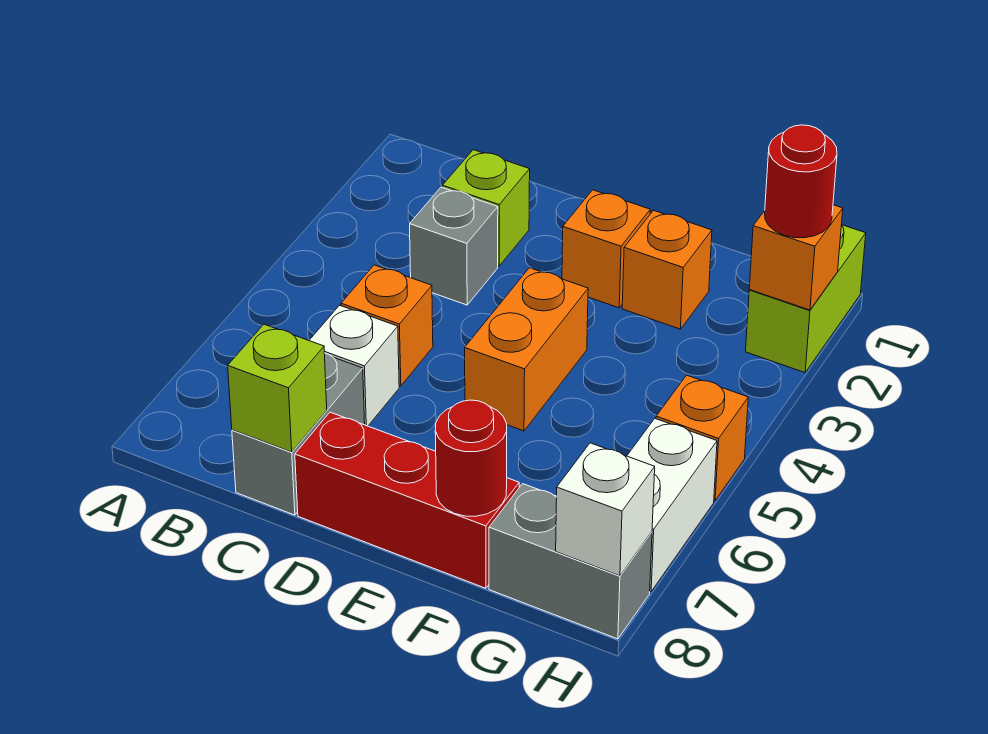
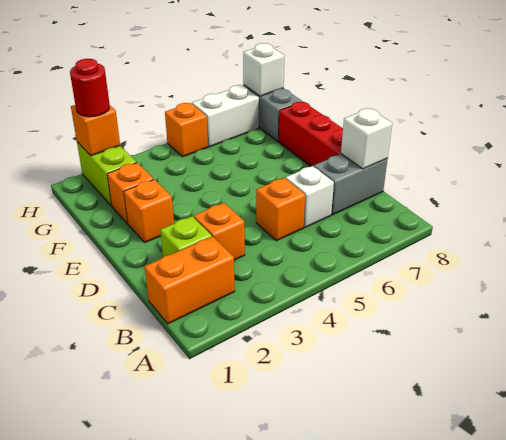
grey brick C3 level 1 -> orange brick C3 level 1
lime brick C8 level 2 -> white brick C8 level 2
orange brick E4:E5 level 1 -> orange brick B1:B2 level 1
red round brick F8 level 2 -> none
lime brick H1:H2 level 1 -> lime brick G2:H2 level 1

